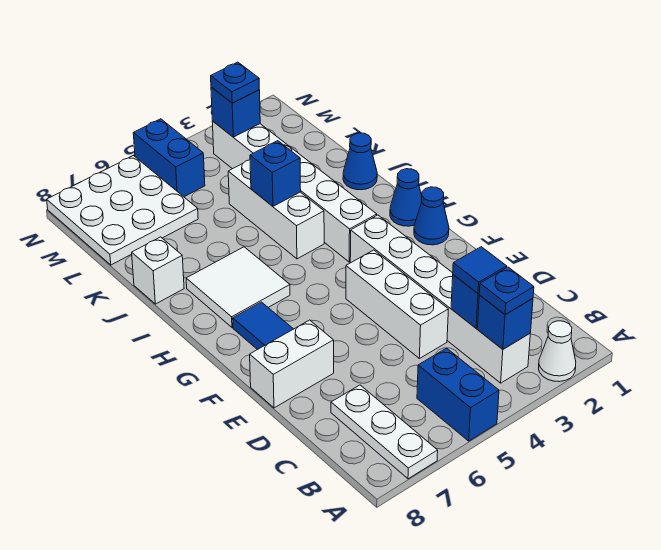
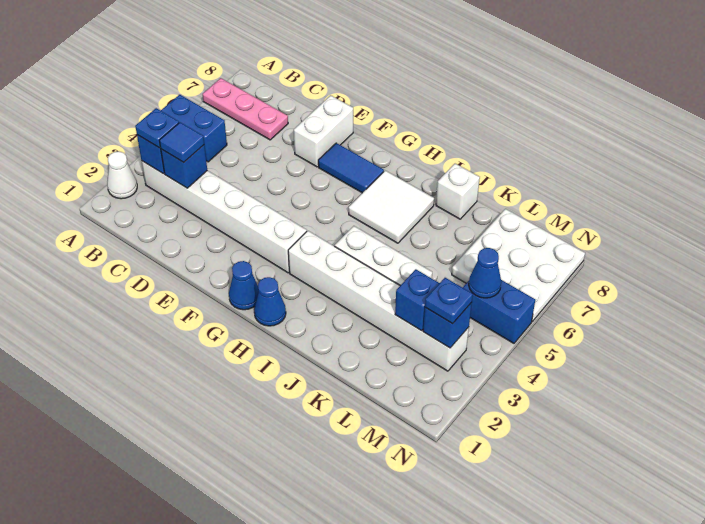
white plate A7:C7 level 1 -> pink plate A7:C7 level 1
white brick D4:F4 level 1 -> none
blue cone J1 level 1 -> blue cone M5 level 2
blue brick J4 level 2 -> blue brick L3 level 2

